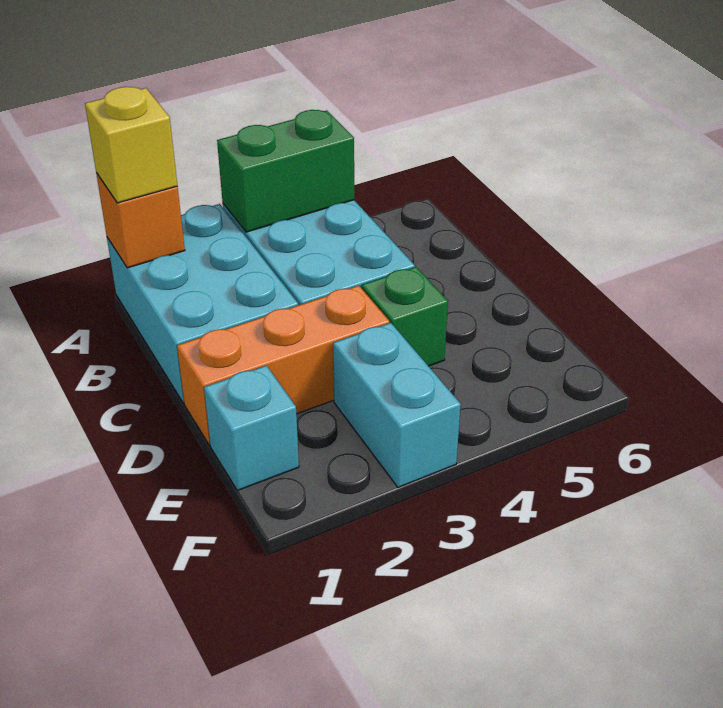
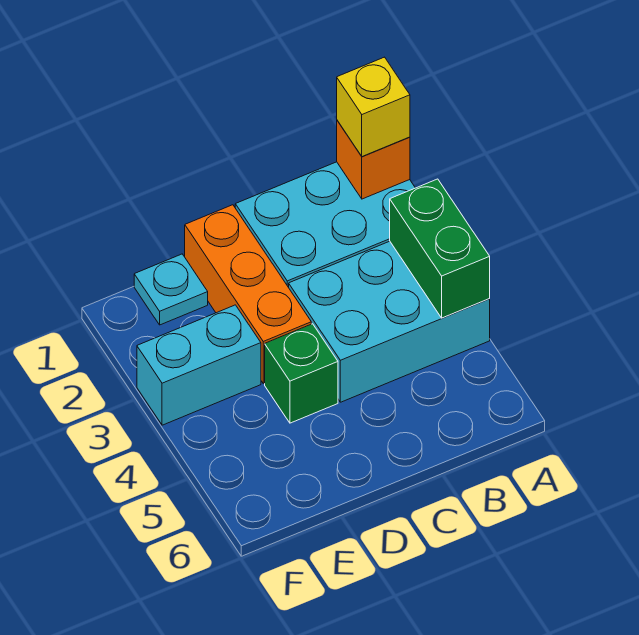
cyan brick E1 level 1 -> cyan plate E1 level 1

